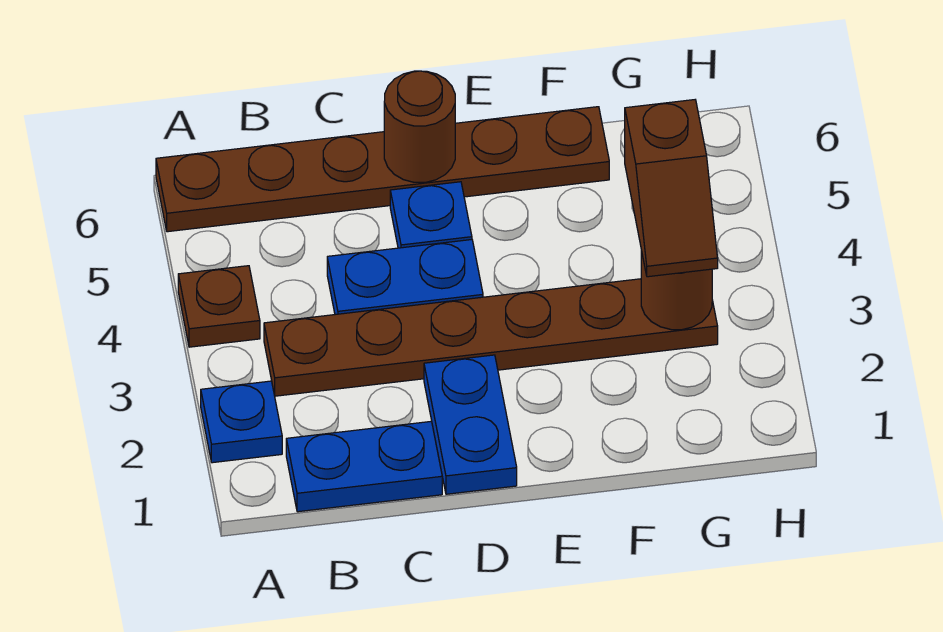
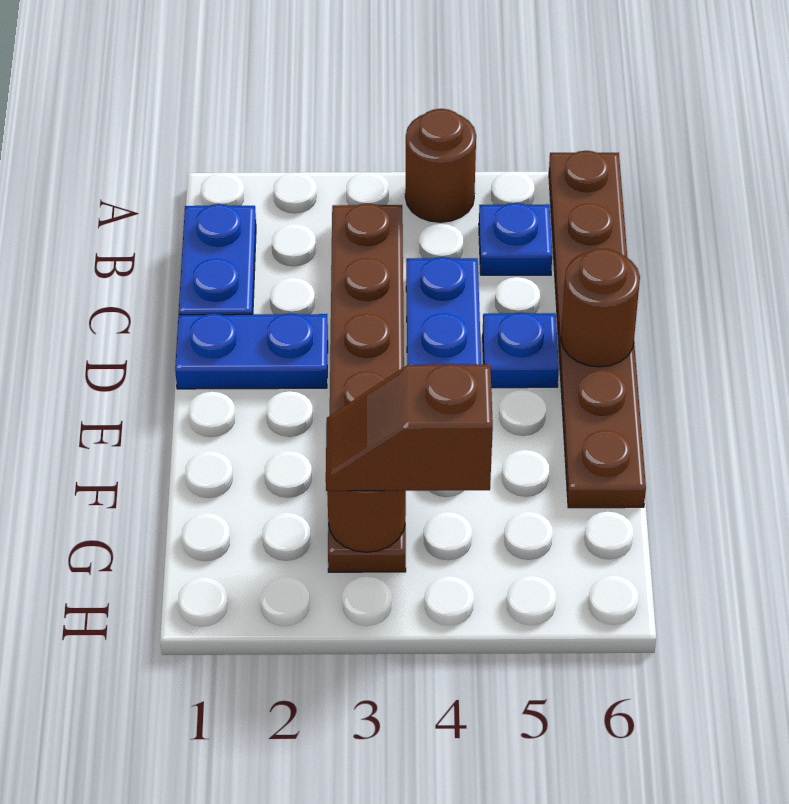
blue plate A2 level 1 -> blue plate B5 level 1
brown plate A4 level 1 -> brown round brick A4 level 1

